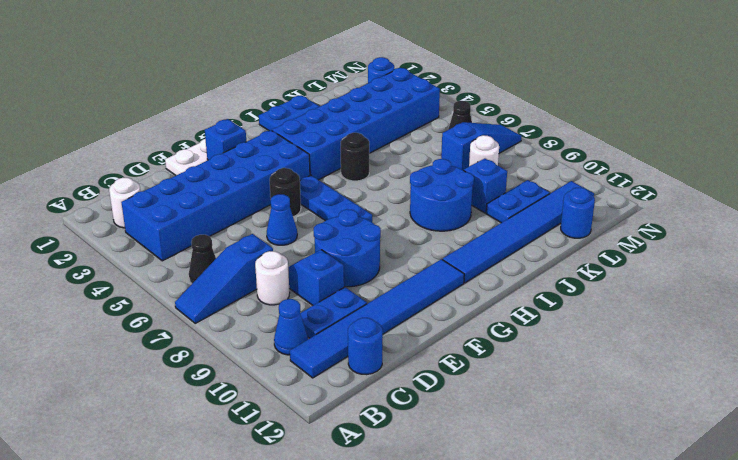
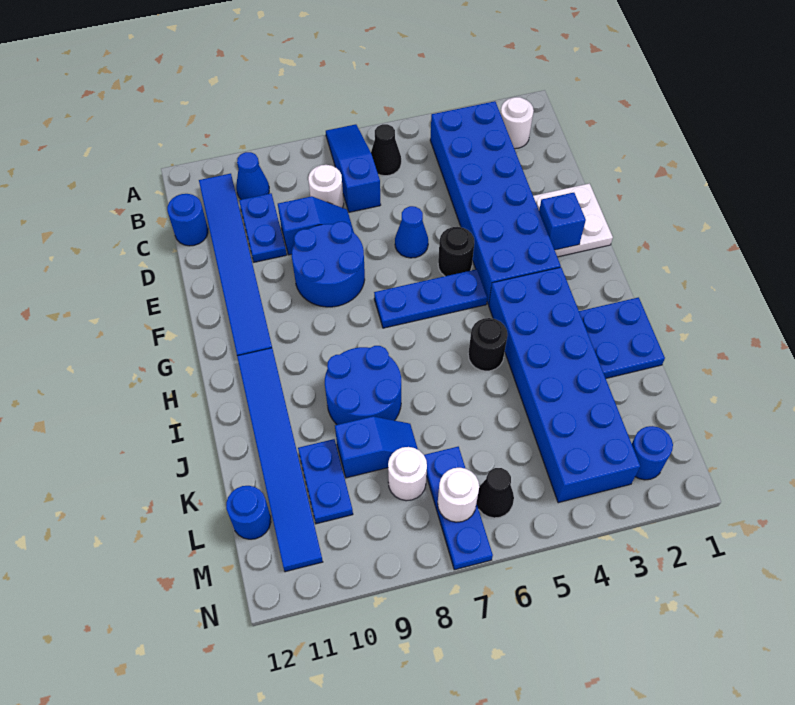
blue slope L7:N7 level 1 top L -> blue plate L7:N7 level 1
none -> white round brick M7 level 2

